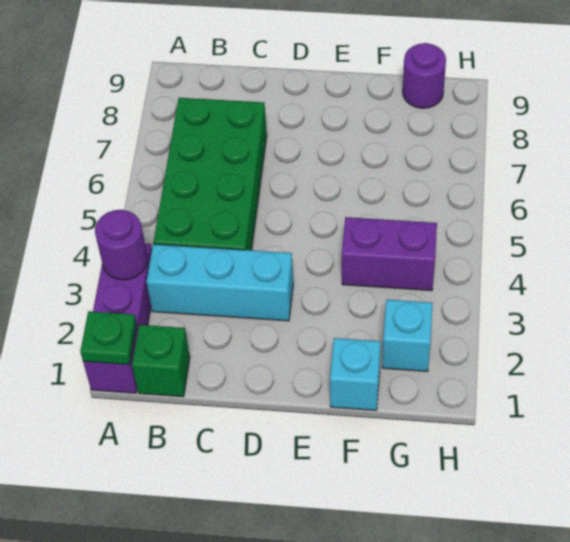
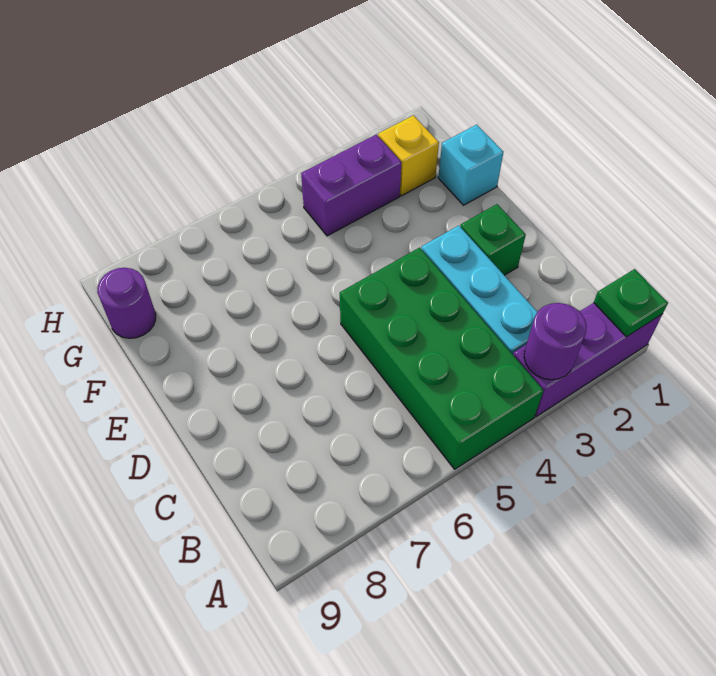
green brick B1 level 1 -> green brick D2 level 1
green brick B4:C7 level 1 -> green brick A4:D5 level 1
purple brick F4:G4 level 1 -> purple brick G3:G4 level 1
cyan brick G2 level 1 -> yellow brick G2 level 1

